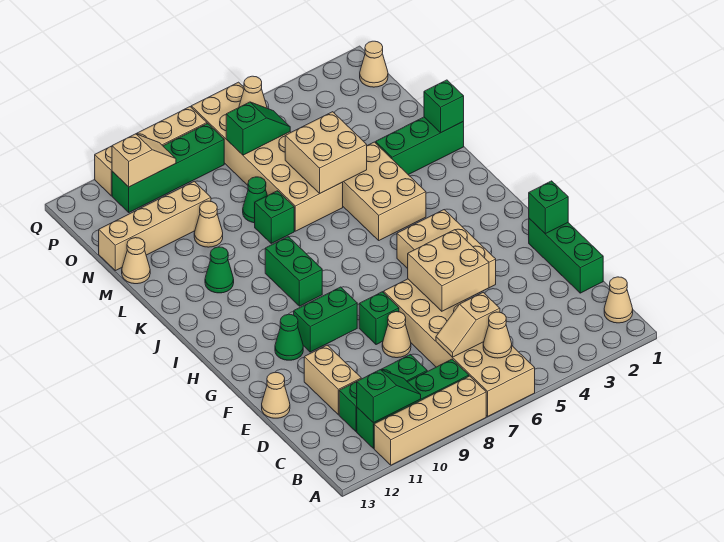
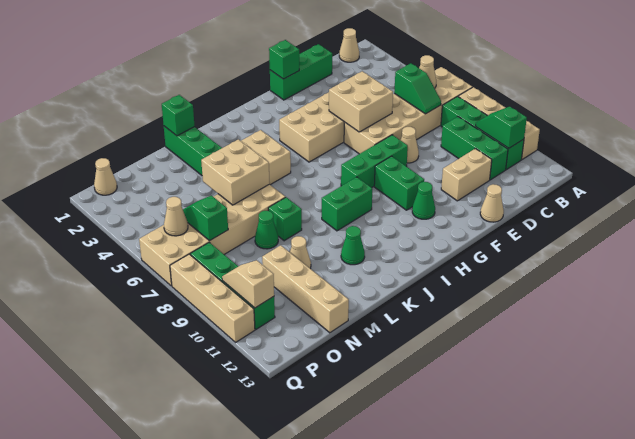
tan slope C6:C7 level 2 top 6 -> green slope C6:C7 level 2 top 6
green brick F8 level 1 -> green brick F8:H8 level 1
tan cone M13 level 1 -> none

